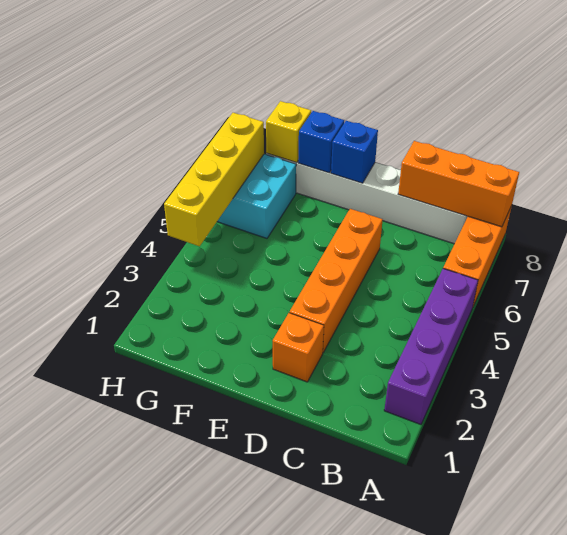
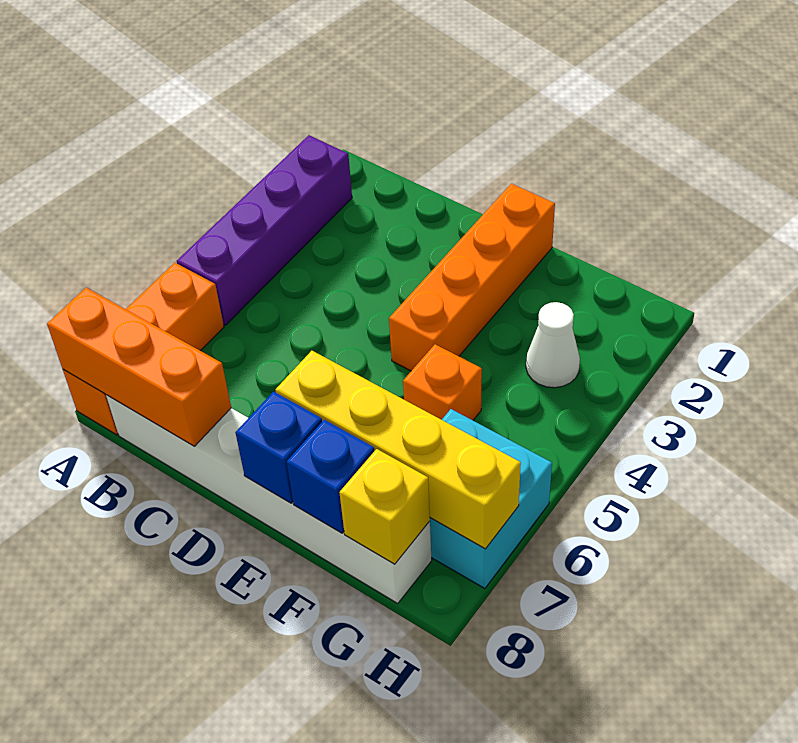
orange brick D2 level 1 -> orange brick F5 level 1
orange brick D3:D6 level 1 -> orange brick E1:E4 level 1
none -> white cone G3 level 1
yellow brick H4:H7 level 2 -> yellow brick E7:H7 level 2

